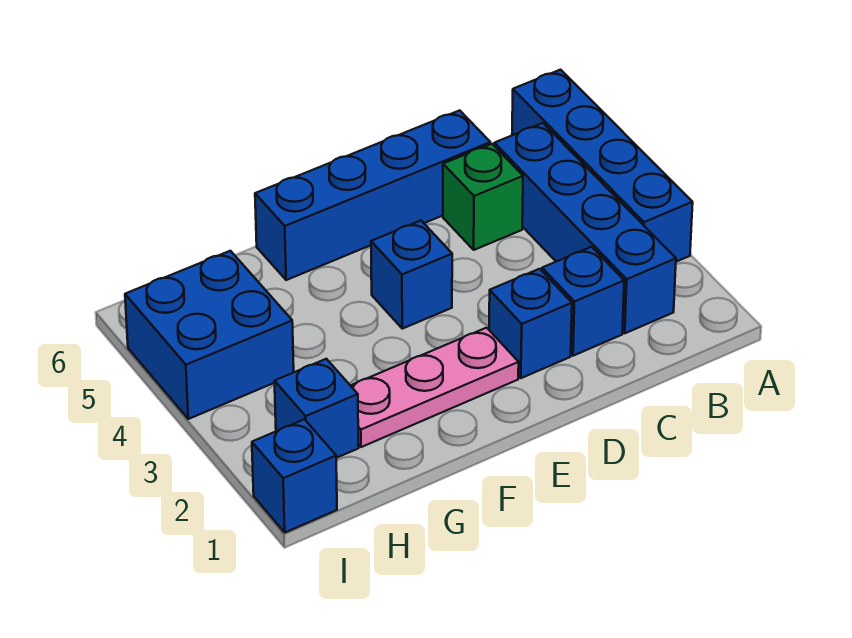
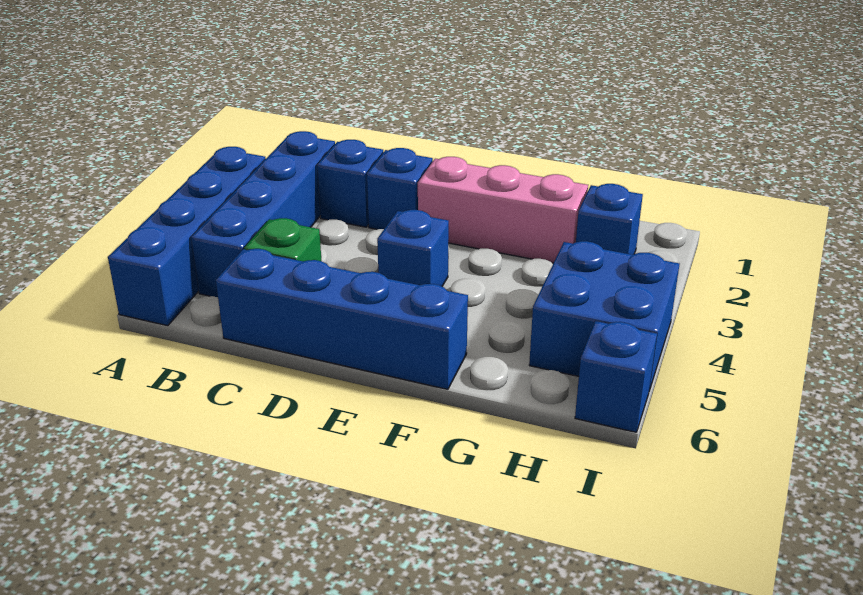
pink plate E2:G2 level 1 -> pink brick E2:G2 level 1
blue brick I1 level 1 -> blue brick I6 level 1

